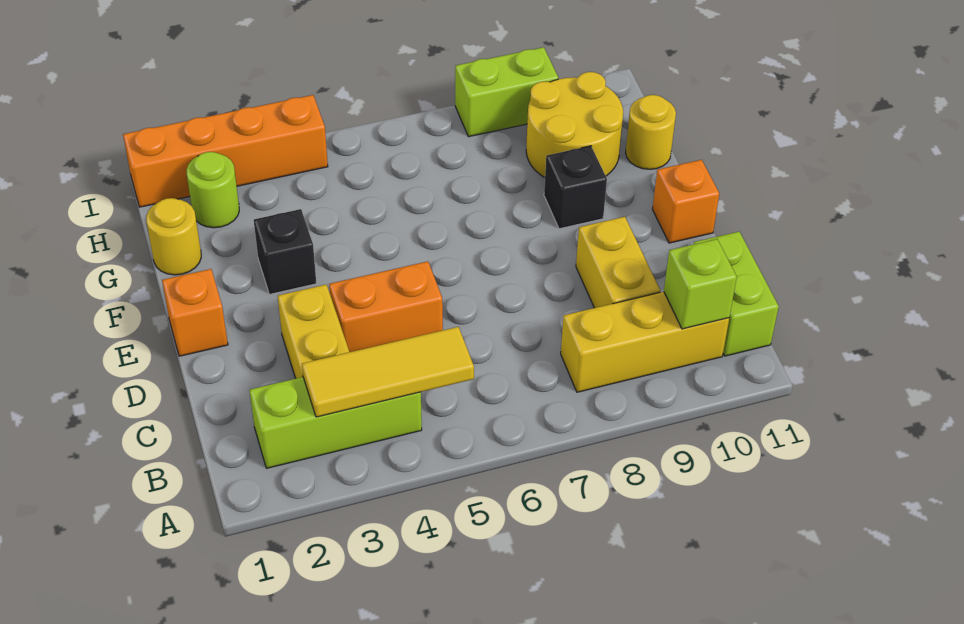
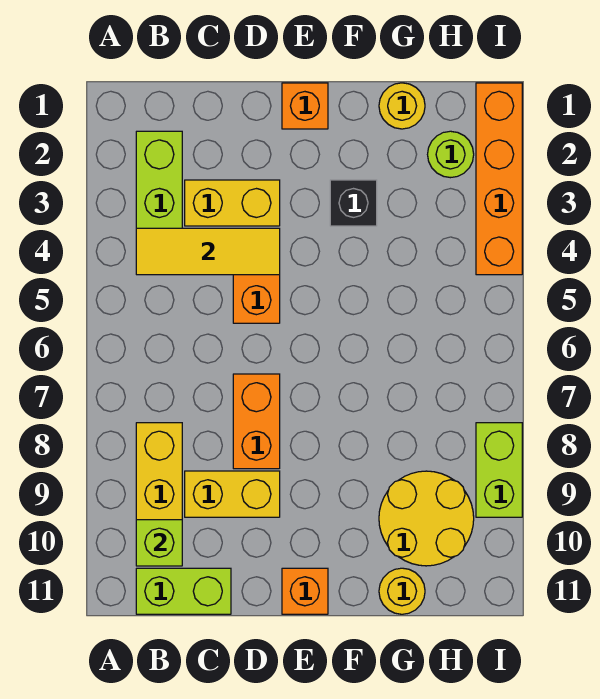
yellow tile B3:B5 level 2 -> yellow tile B4:D4 level 2
none -> orange brick D7:D8 level 1
black brick F9 level 1 -> none

